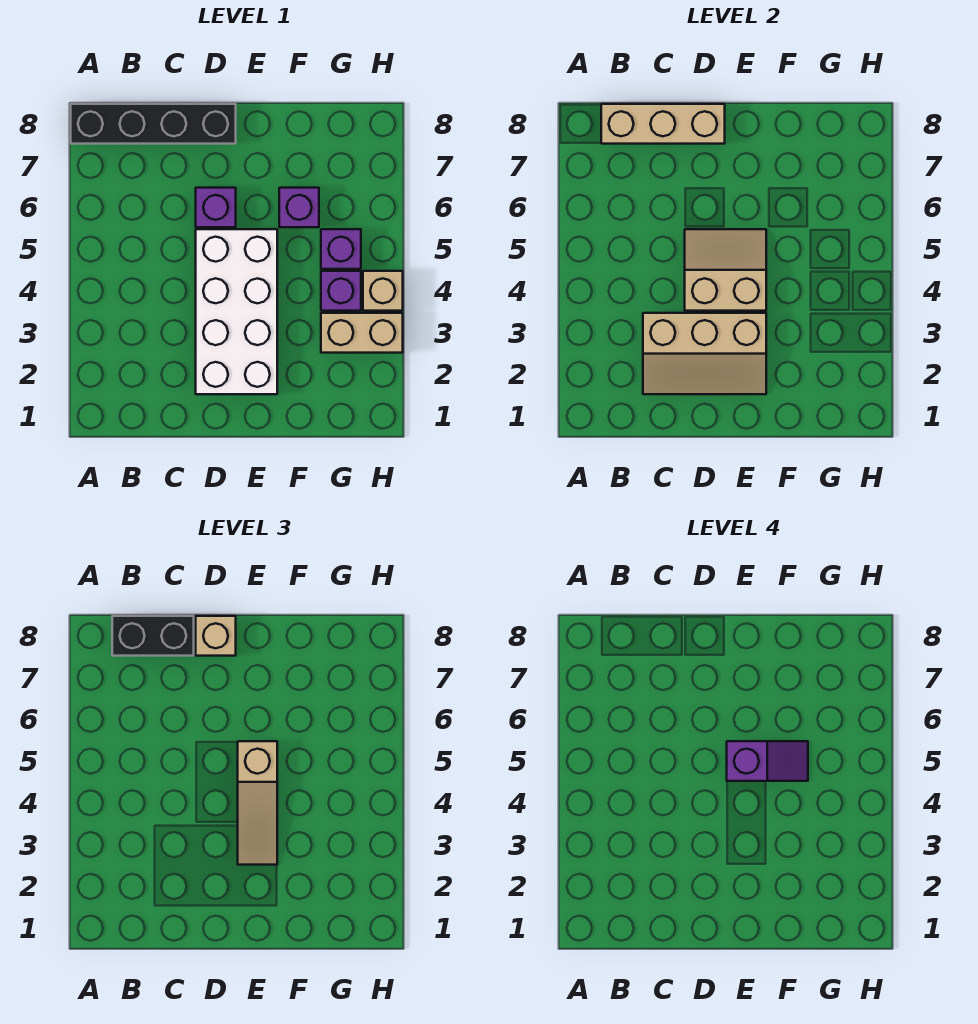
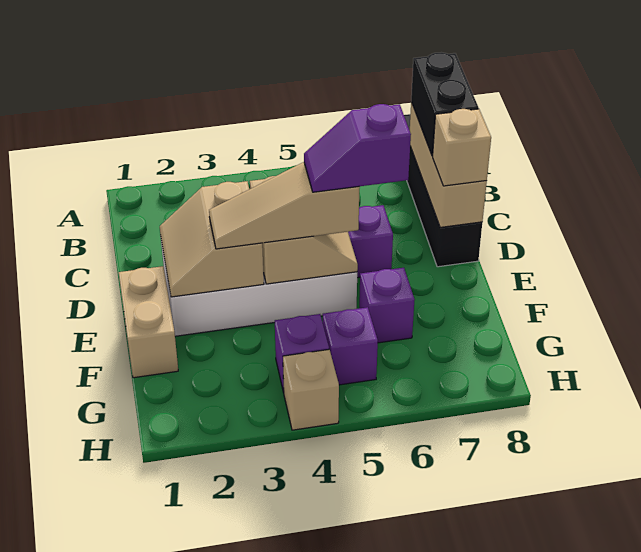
tan slope C2:E3 level 2 top 3 -> tan slope D2:E3 level 2 top 3
purple slope E5:F5 level 4 top E -> purple slope E5:E6 level 4 top 6
tan brick G3:H3 level 1 -> tan brick E1:F1 level 1

